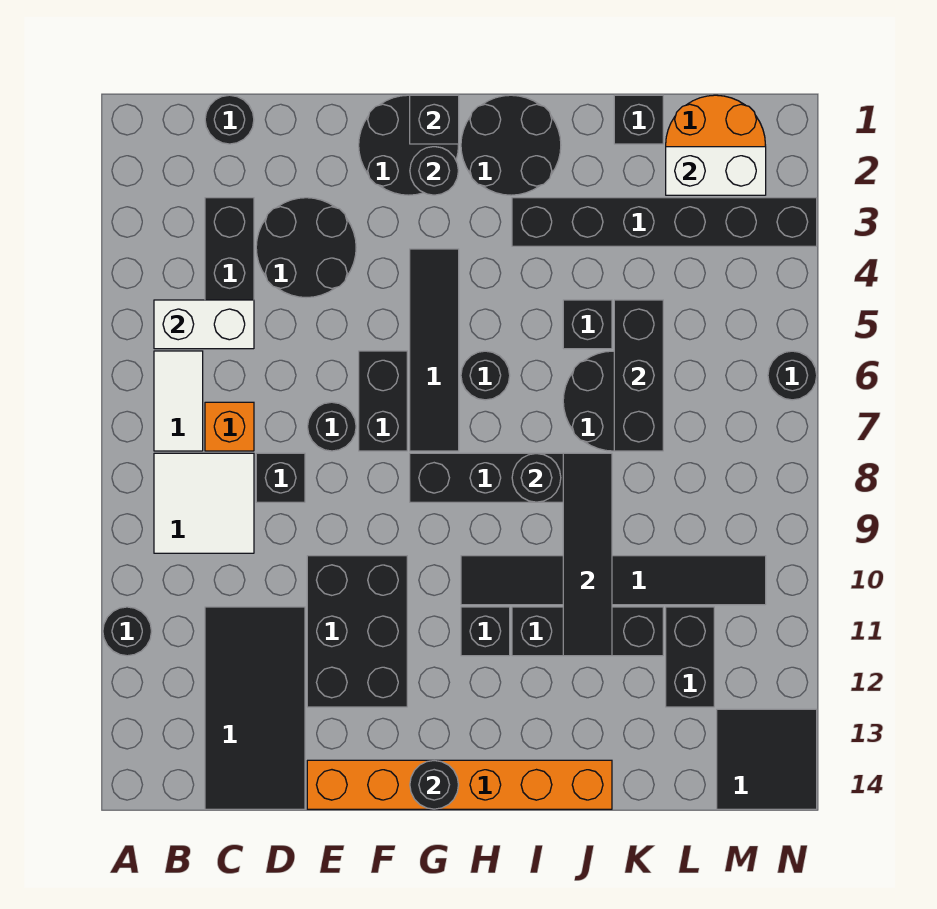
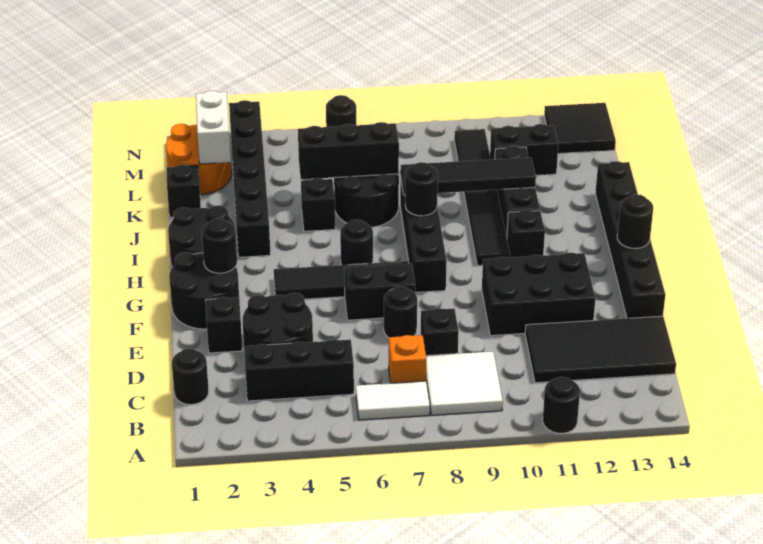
white brick B5:C5 level 2 -> none
orange brick E14:J14 level 1 -> black brick E14:J14 level 1
black brick G1 level 2 -> black brick E2 level 1

